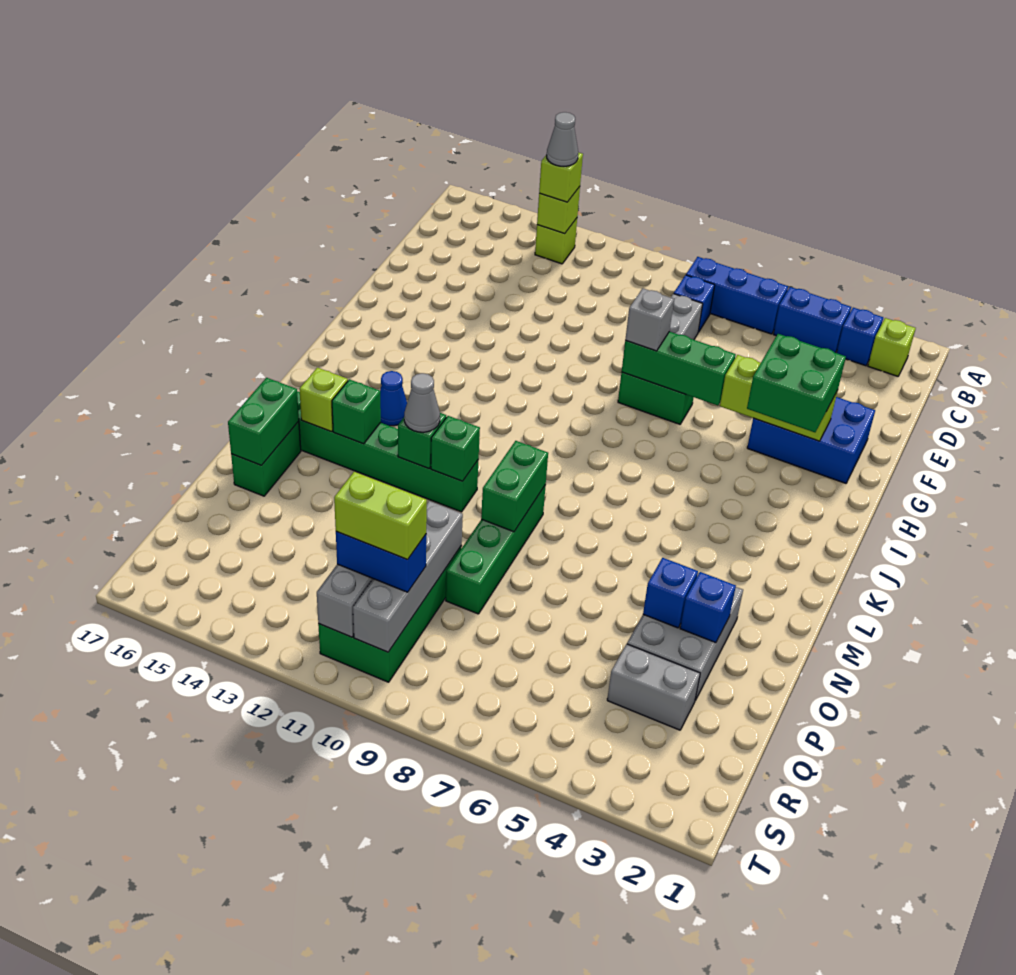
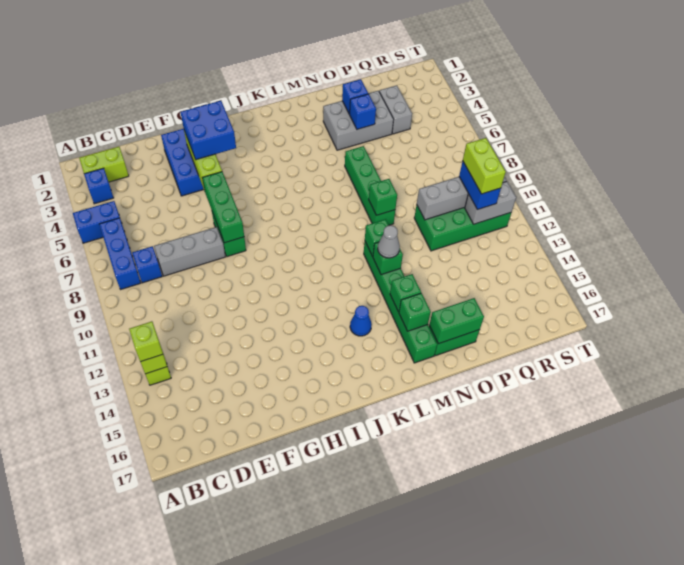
lime brick B2 level 1 -> lime brick B2:C2 level 1
blue brick B4:B5 level 1 -> blue brick A5:B5 level 1
grey cone B13 level 4 -> none
green brick G3:H4 level 3 -> blue brick G3:H4 level 3
grey brick G8 level 3 -> none
green brick M9:P9 level 1 -> green brick N6:N9 level 1
green brick M9:N9 level 2 -> green brick N9 level 2
lime brick M15 level 2 -> green brick M15 level 2

